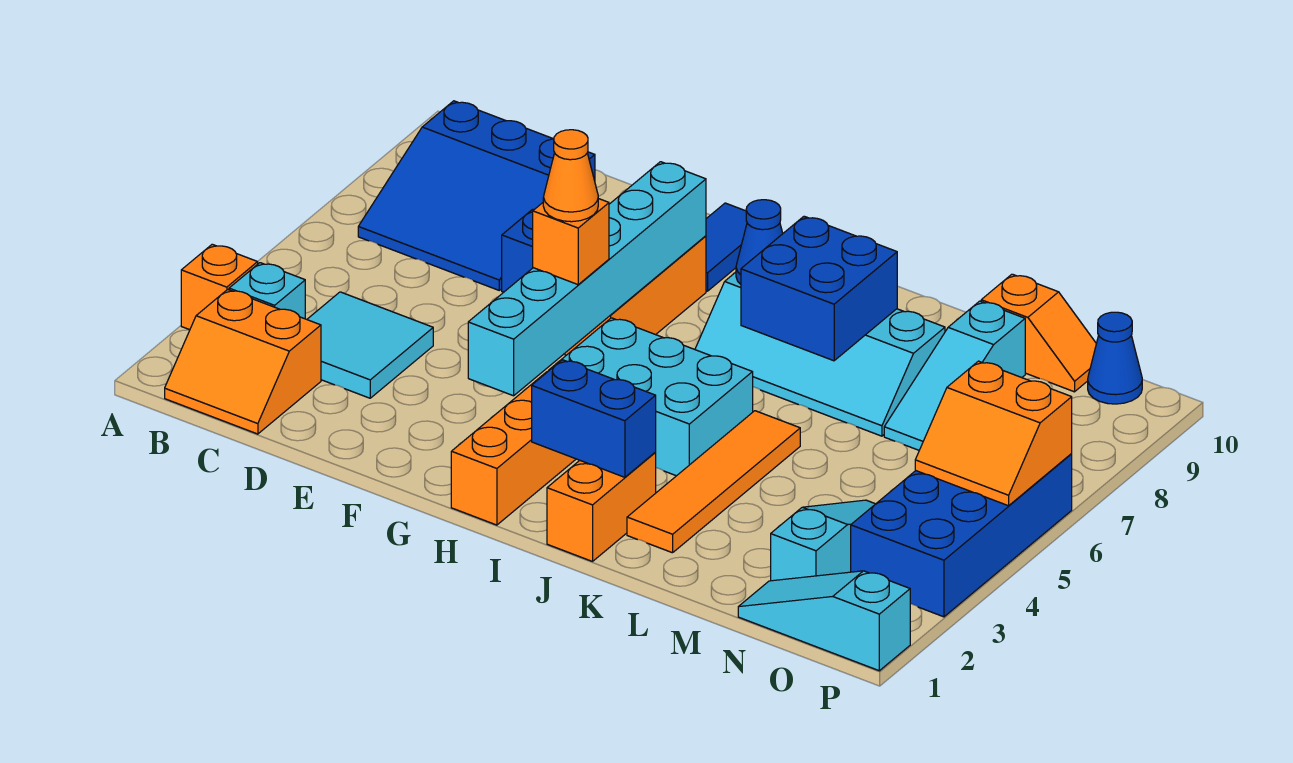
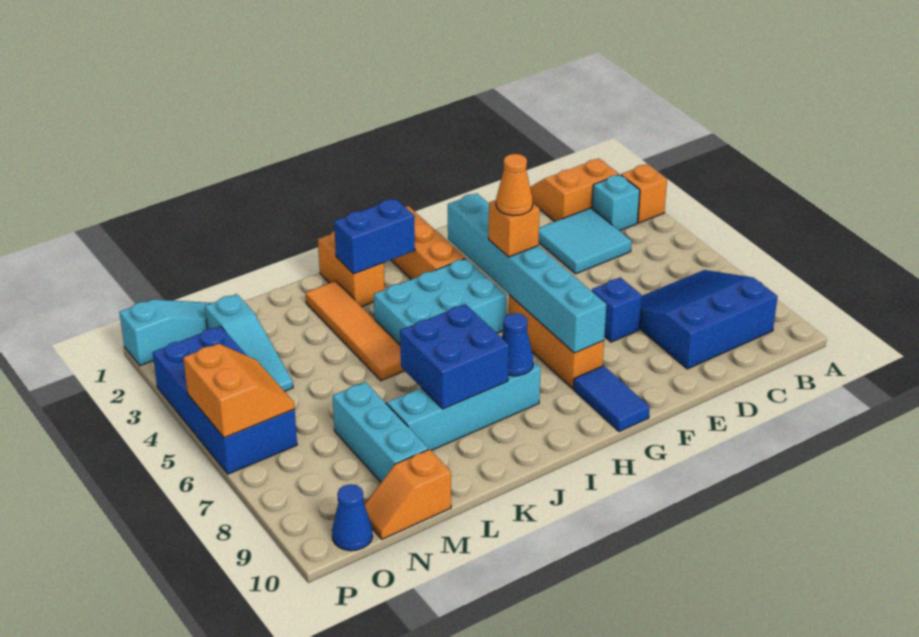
cyan slope M7:M9 level 1 top 9 -> cyan brick M7:M9 level 1
orange slope O5:P6 level 2 top 6 -> orange slope O5:P6 level 2 top P

